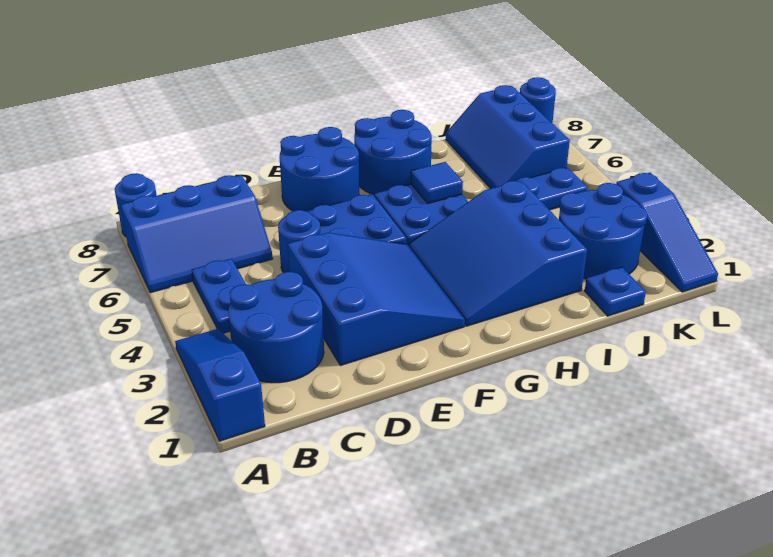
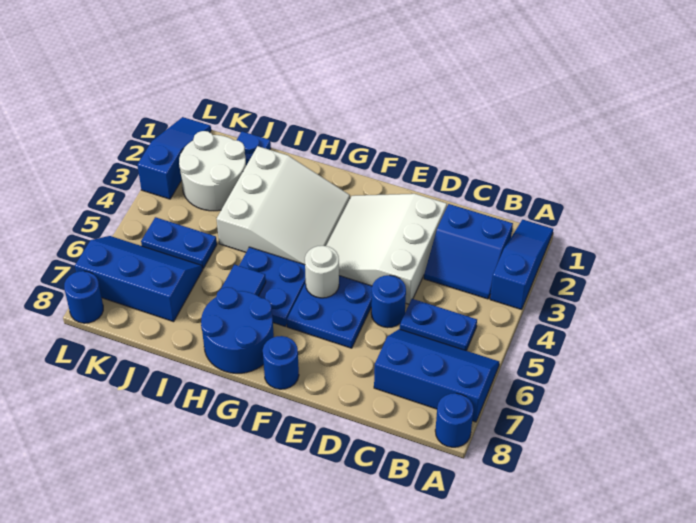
blue slope A1:A3 level 1 top 1 -> blue slope A1:A3 level 1 top 3
blue round brick B2:C3 level 1 -> blue slope B2:C3 level 1 top 2
blue plate B4:B5 level 1 -> blue plate B5:C5 level 1
blue slope D2:F4 level 1 top D -> white slope D2:F4 level 1 top D
blue round brick E7:F8 level 1 -> blue round brick F8 level 1
none -> white round brick F5 level 2
blue slope G2:I4 level 1 top I -> white slope G2:I4 level 1 top I
blue round brick J2:K3 level 1 -> white round brick J2:K3 level 1
blue slope J6:K8 level 1 top K -> blue slope J6:L7 level 1 top 7

